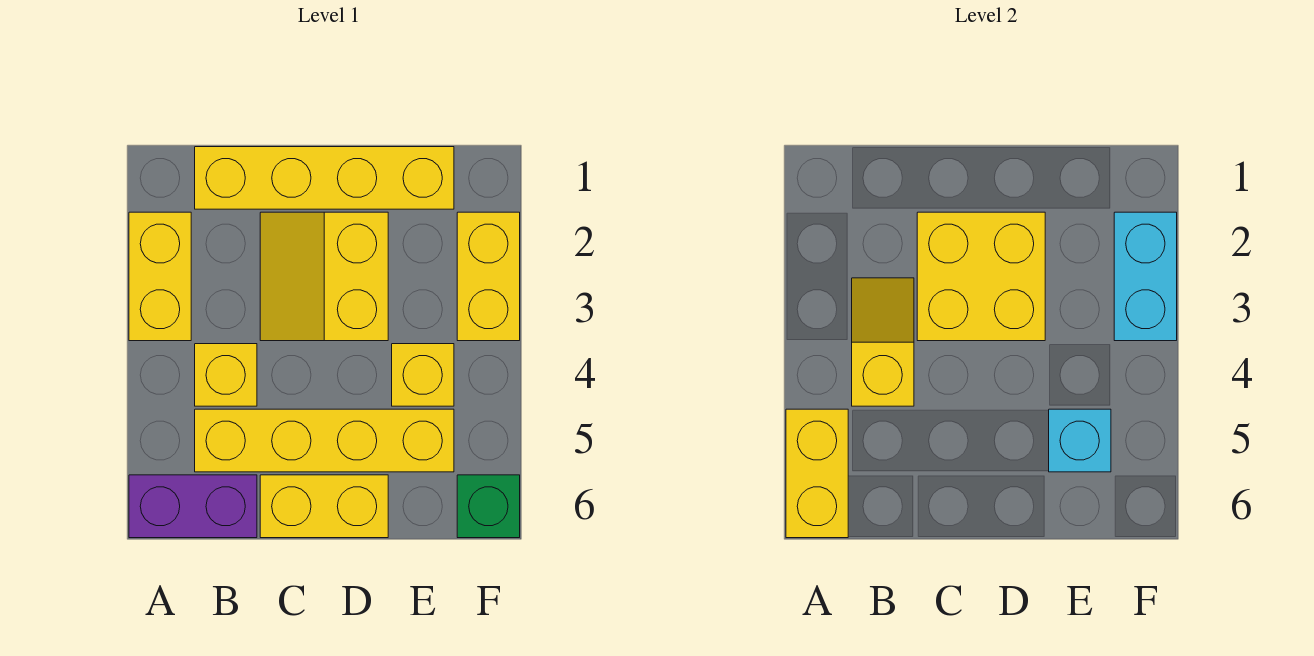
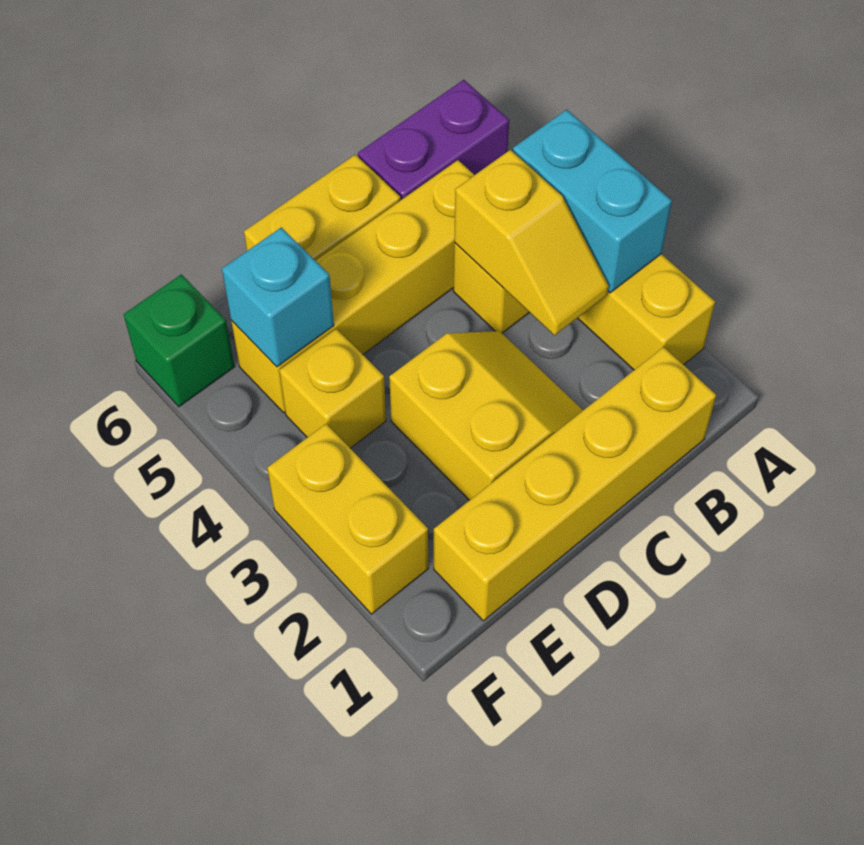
yellow brick A5:A6 level 2 -> none
yellow brick C2:D3 level 2 -> none
cyan brick F2:F3 level 2 -> cyan brick A3:A4 level 2

